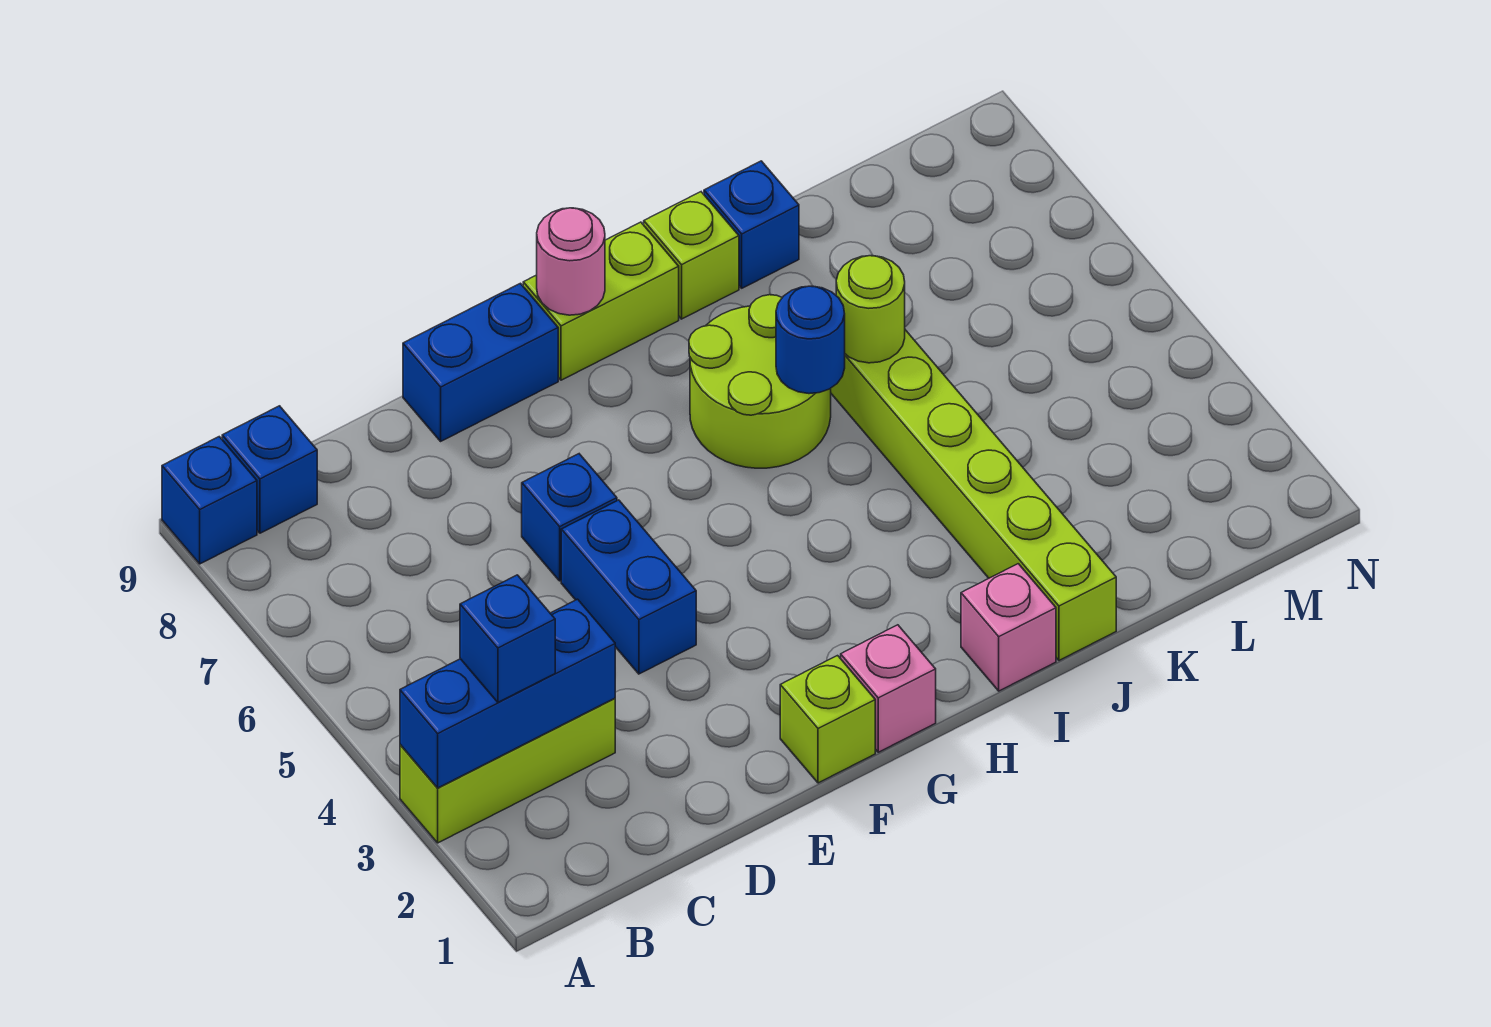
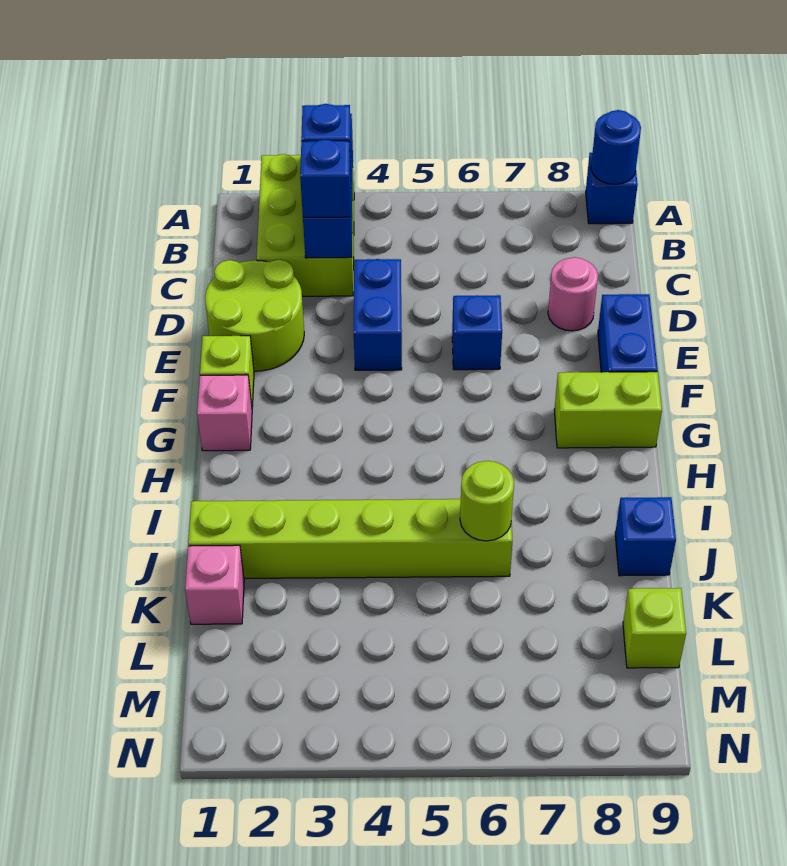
lime brick A3:C3 level 1 -> lime brick A2:C3 level 1
blue brick B9 level 1 -> blue brick C3 level 3
blue brick E4:E5 level 1 -> blue brick D4:E4 level 1
lime brick G9:H9 level 1 -> lime brick G8:G9 level 1
pink round brick G9 level 2 -> pink round brick D8 level 1
lime round brick H6:I7 level 1 -> lime round brick D1:E2 level 1
pink brick I1 level 1 -> pink brick K1 level 1
blue round brick I6 level 2 -> blue round brick A9 level 2
lime brick I9 level 1 -> lime brick L9 level 1

